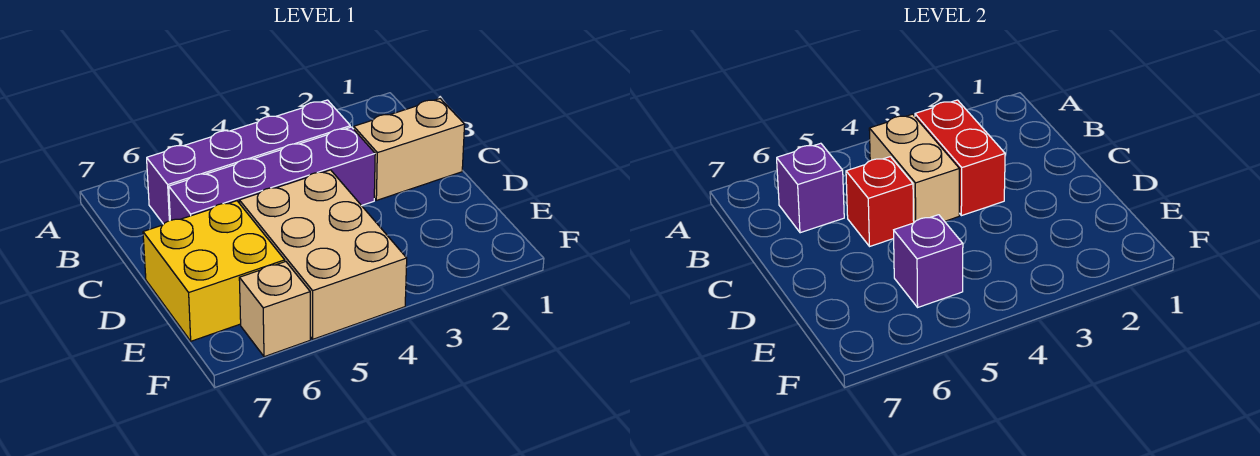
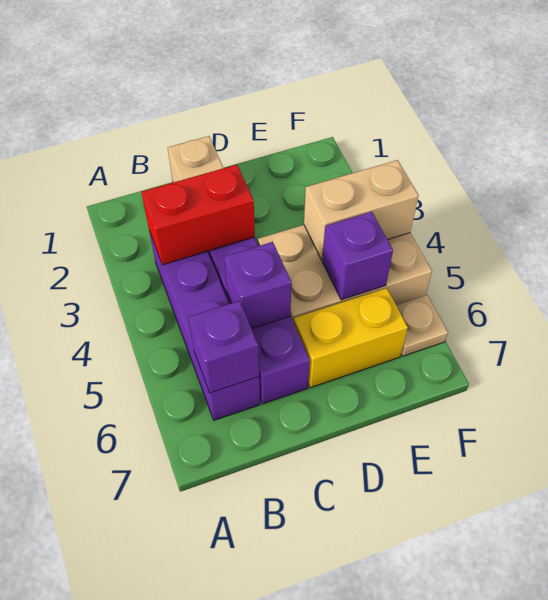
tan brick B4:C4 level 2 -> tan brick E4:F4 level 2
red brick C5 level 2 -> purple brick C5 level 2
yellow brick D6:E7 level 1 -> yellow brick D6:E6 level 1
tan brick F6 level 1 -> tan plate F6 level 1

